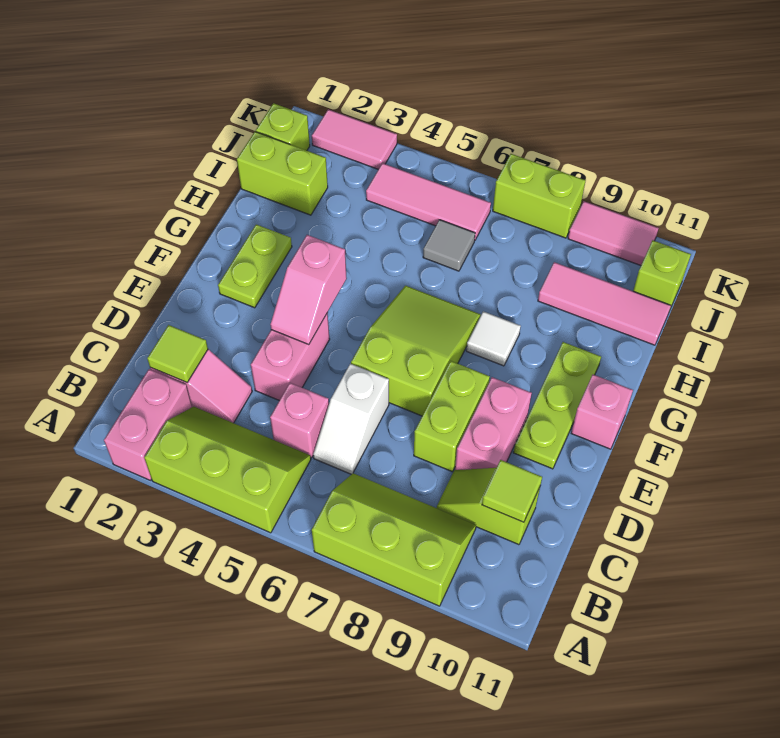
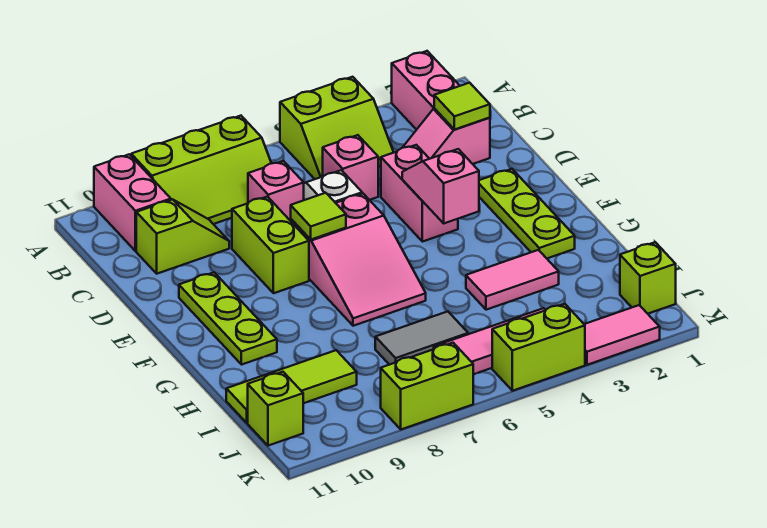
lime slope A3:B5 level 1 top A -> lime slope A4:B5 level 1 top A
lime tile C10 level 2 -> lime tile E7 level 2
pink brick D9:E9 level 1 -> pink brick A10:B10 level 1
lime slope E6:G7 level 1 top E -> pink slope E6:G7 level 1 top E
lime plate F2:G2 level 1 -> lime plate E2:G2 level 1
pink brick F11 level 1 -> pink brick C7 level 1
white tile G8 level 1 -> none
lime brick I1:I2 level 1 -> lime brick K4:K5 level 1
grey tile I6 level 1 -> grey tile I6:I7 level 1
pink tile I9:I11 level 1 -> lime tile I9:I11 level 1
pink tile K9:K10 level 1 -> pink tile H3:H4 level 1

